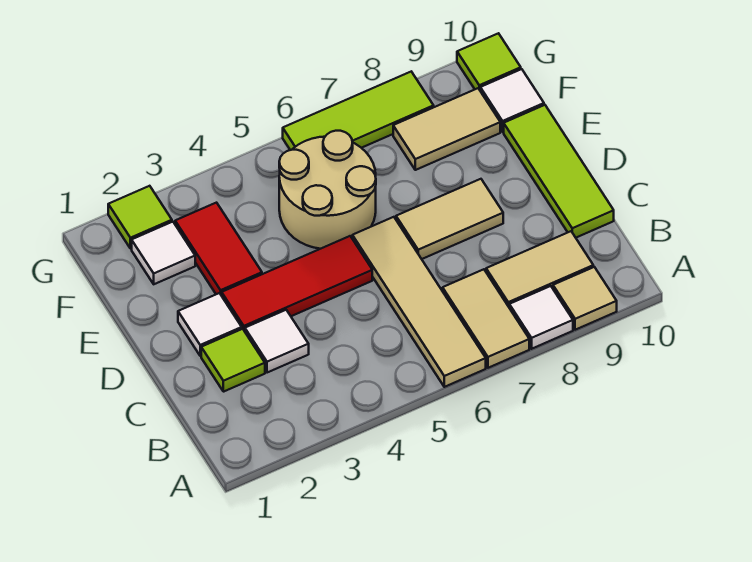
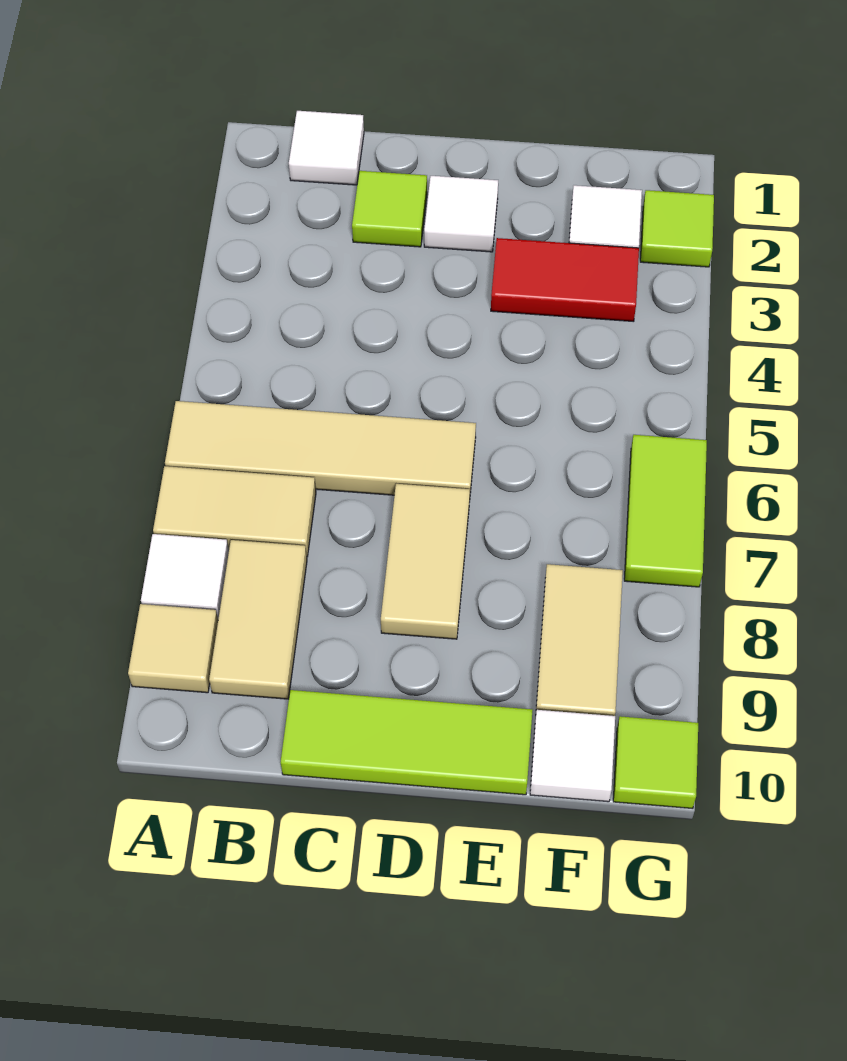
white tile C3 level 1 -> white tile B1 level 1
red tile D3:D5 level 1 -> none
tan round brick E5:F6 level 1 -> none
lime tile G6:G8 level 1 -> lime tile G6:G7 level 1

